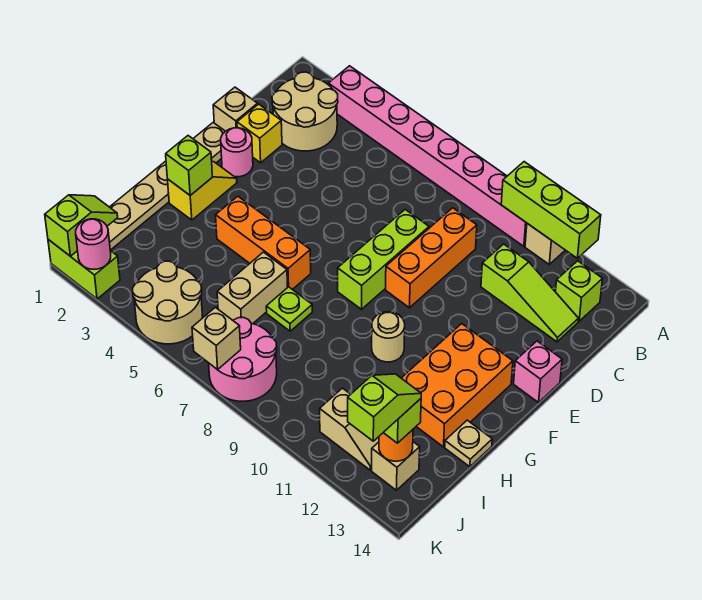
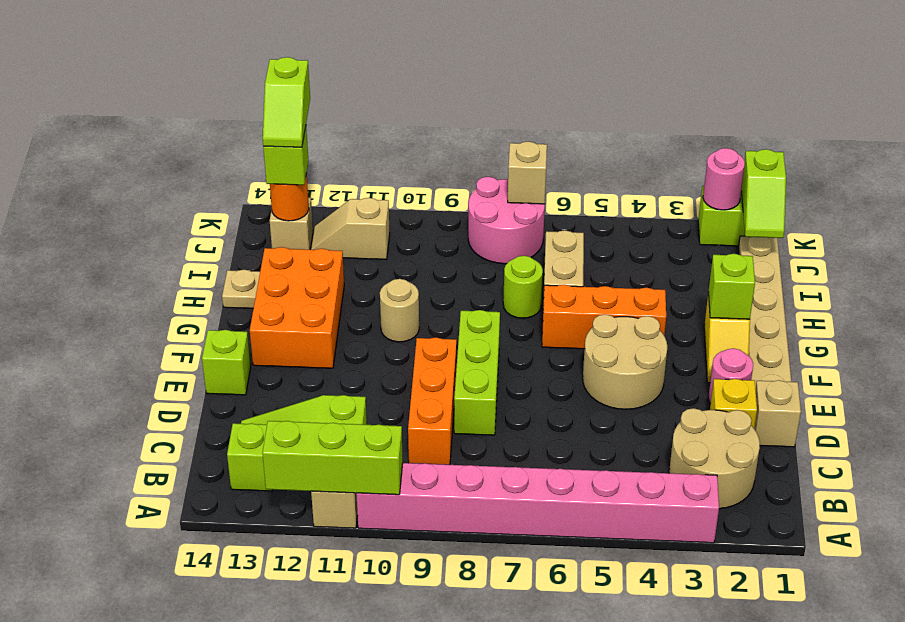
pink brick E14 level 1 -> lime brick E14 level 1
lime plate H7 level 1 -> lime round brick H7 level 1
tan round brick J4:K5 level 1 -> tan round brick E4:F5 level 1

